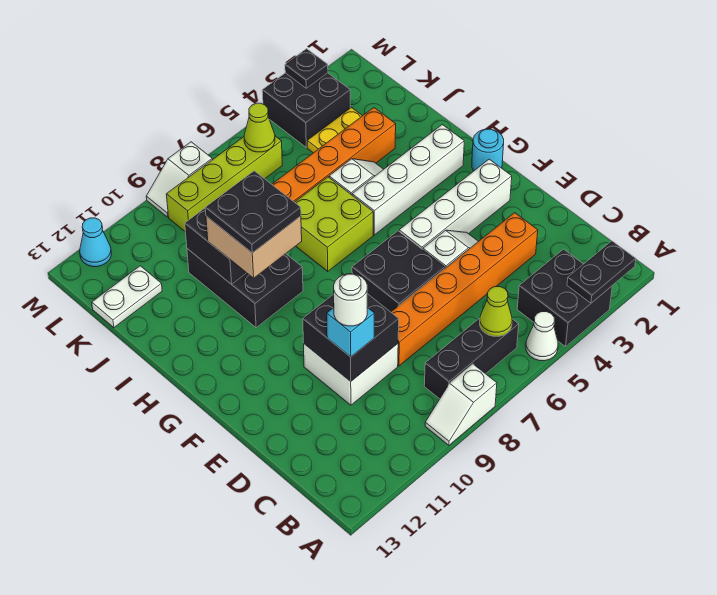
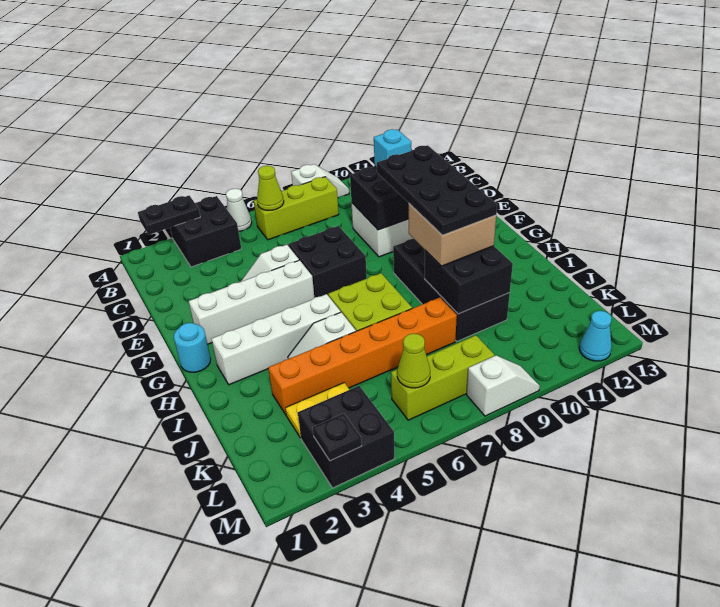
black brick B6:B8 level 1 -> lime brick B6:B8 level 1
orange brick D3:D8 level 1 -> none
white round brick D10 level 4 -> none
black brick H9:J10 level 1 -> black brick G9:J10 level 1
black plate H9:I10 level 4 -> black plate F9:I10 level 4
white plate K12:K13 level 1 -> none
lime brick L6:L9 level 1 -> lime brick L6:L8 level 1

